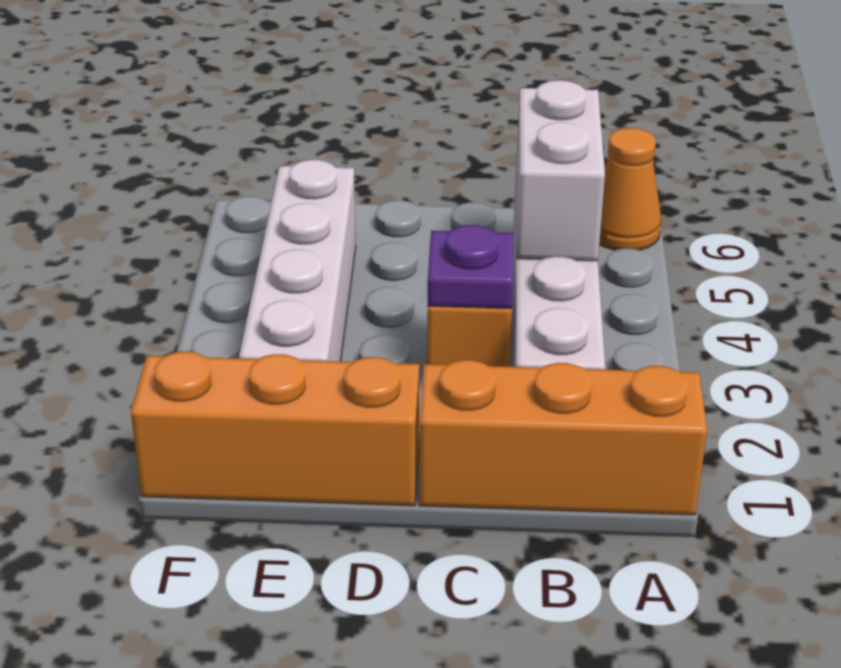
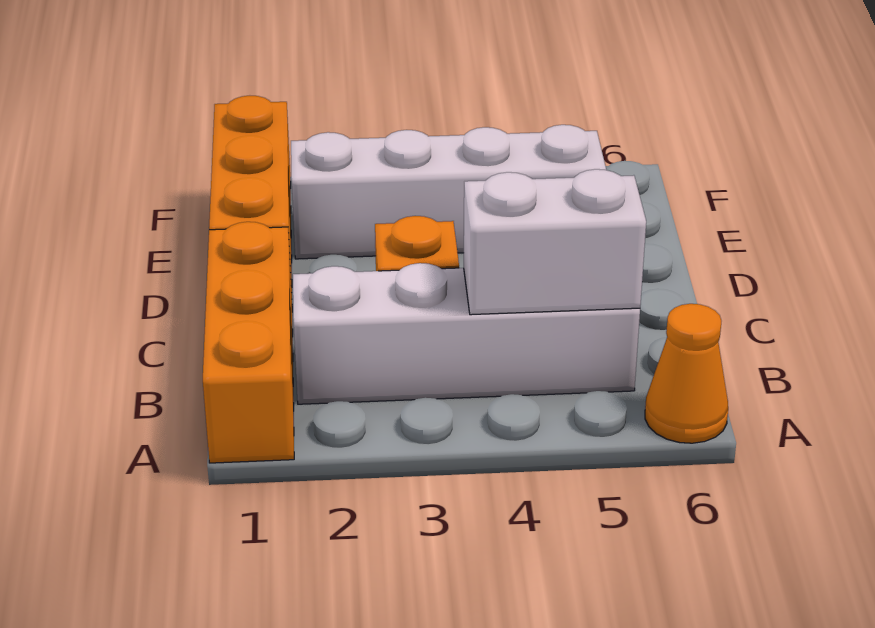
purple plate C3 level 2 -> none

